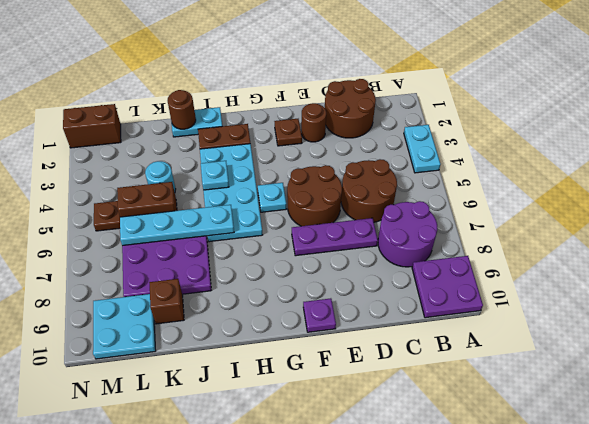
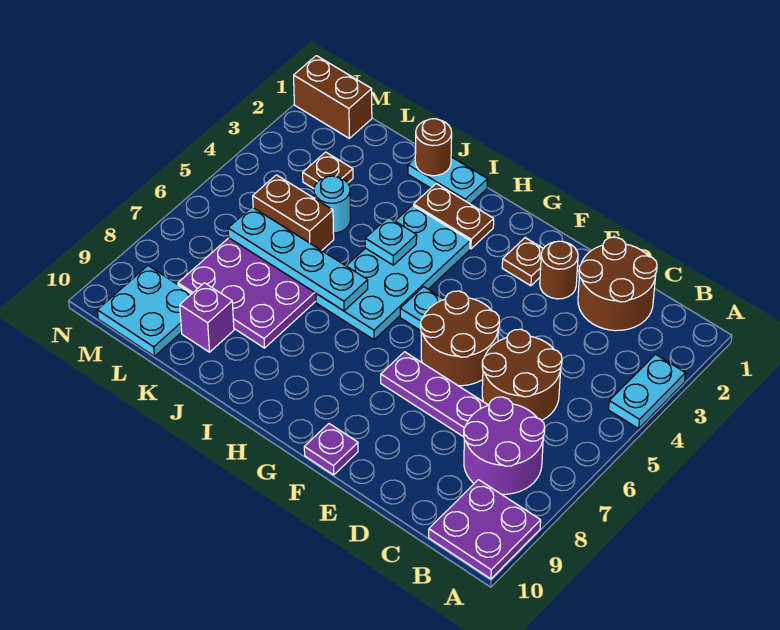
brown brick K9 level 1 -> purple brick K9 level 1
brown plate M5 level 1 -> brown plate L3 level 1

